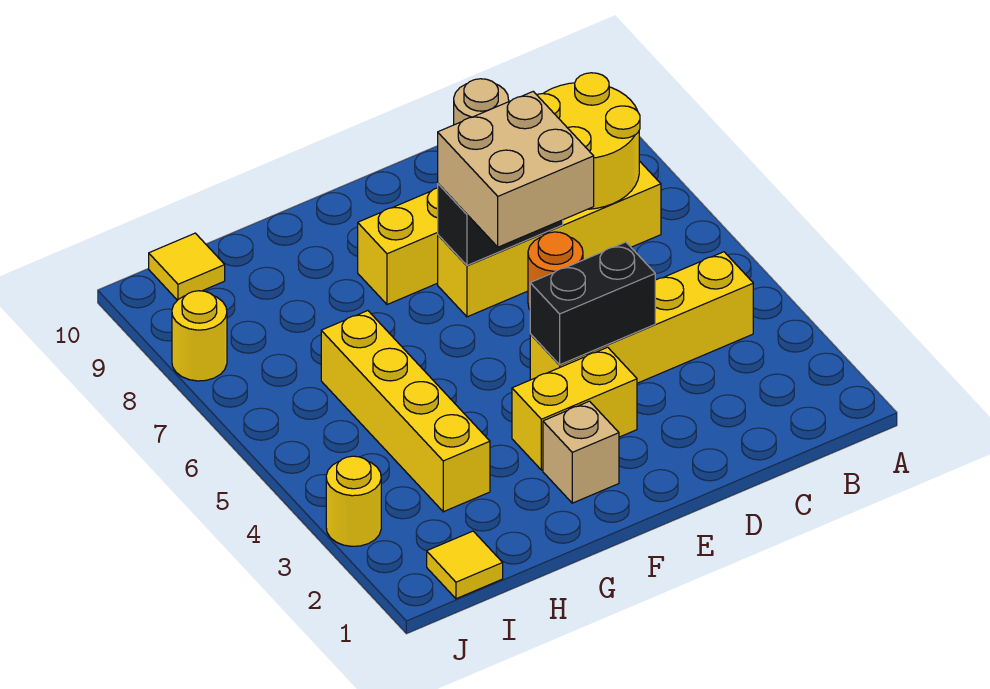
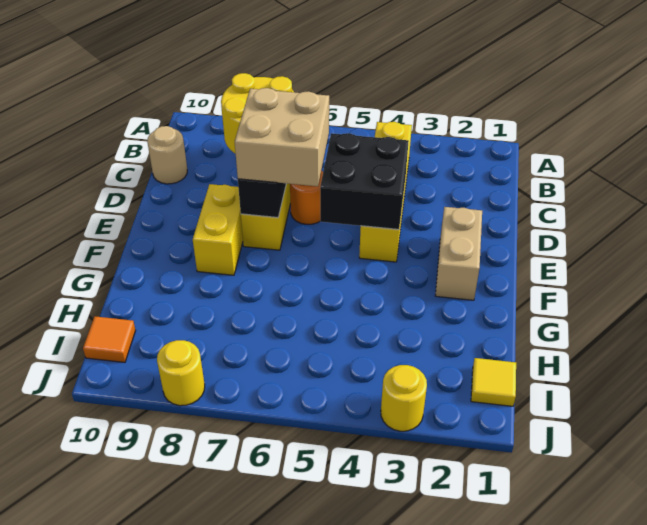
black brick D4:E4 level 2 -> black brick D4:E5 level 2
yellow brick E3:F3 level 1 -> none
tan brick F2 level 1 -> tan brick E2:F2 level 1
yellow brick H3:H6 level 1 -> none
yellow tile I10 level 1 -> orange tile I10 level 1

